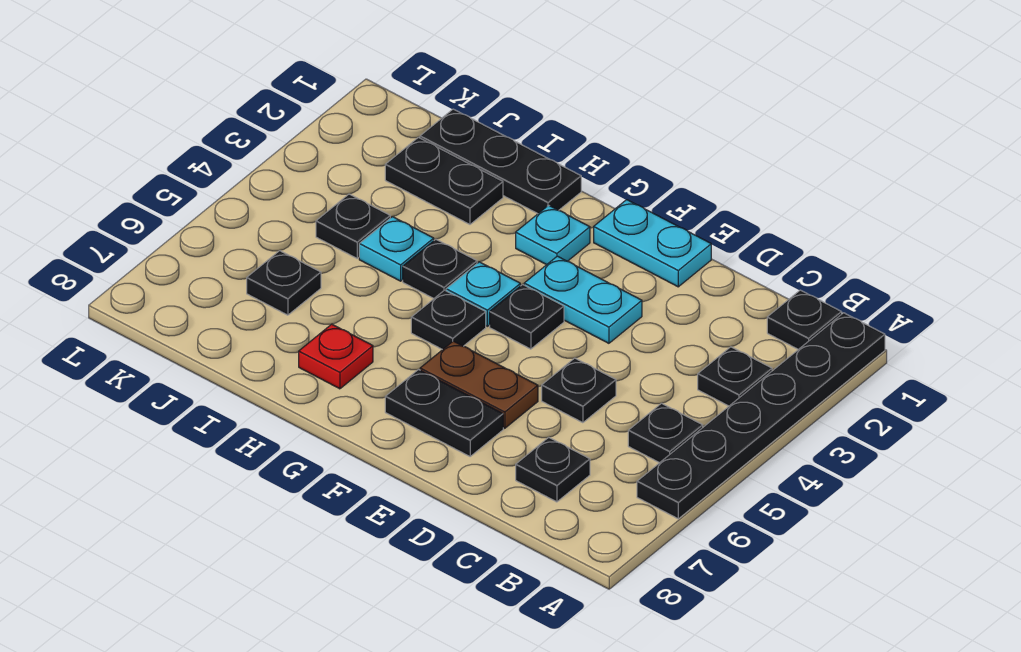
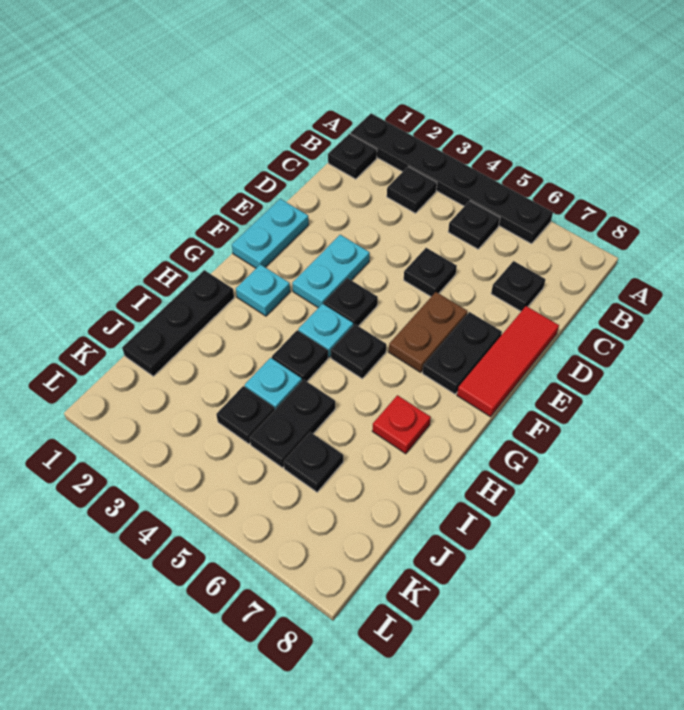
none -> red tile D8:F8 level 1
black plate I2:J2 level 1 -> black plate I5:J5 level 1

